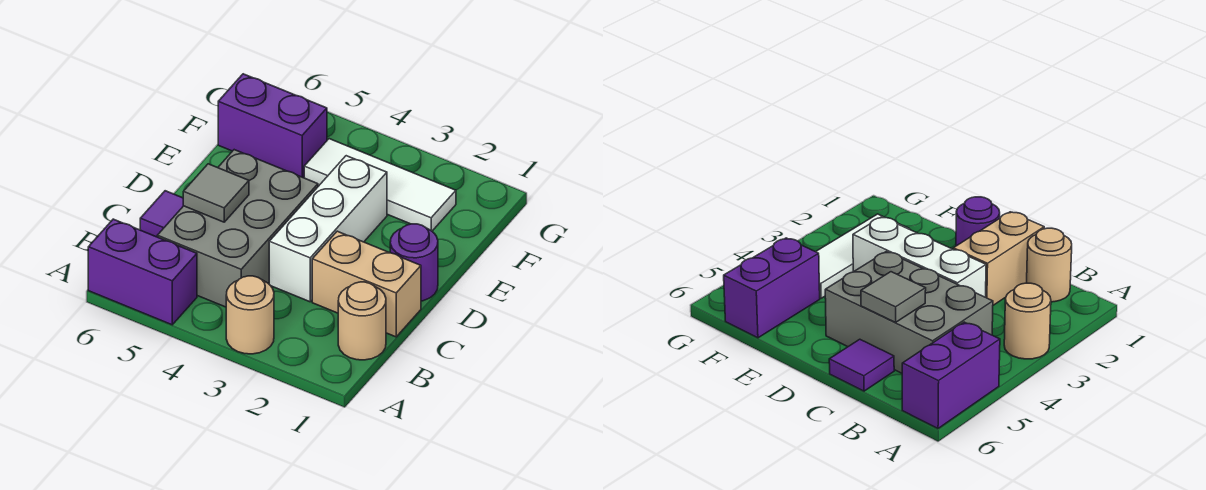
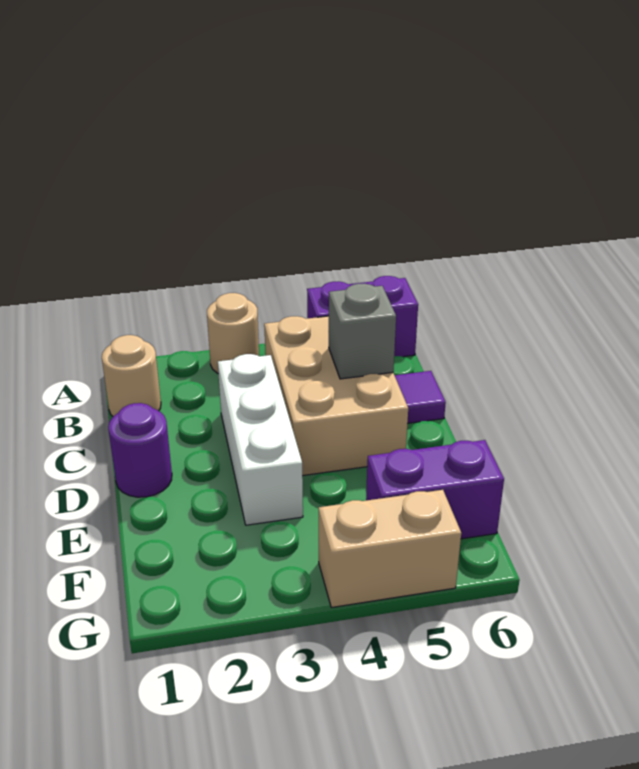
grey brick B4:D5 level 1 -> tan brick B4:D5 level 1
tan brick C1:C2 level 1 -> tan brick G4:G5 level 1
grey tile C5 level 2 -> grey brick C5 level 2
white tile F2:F4 level 1 -> none

